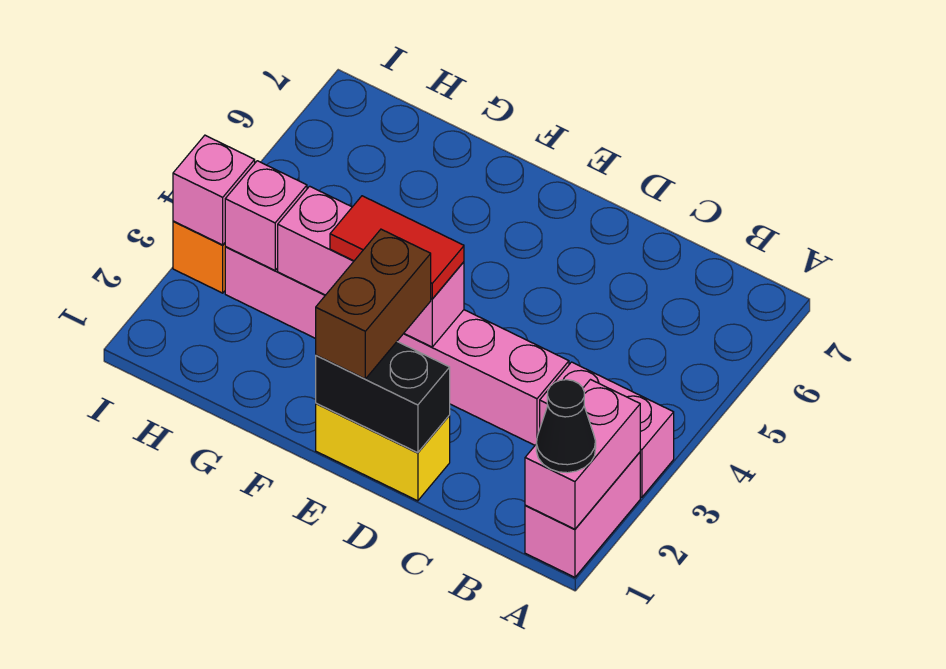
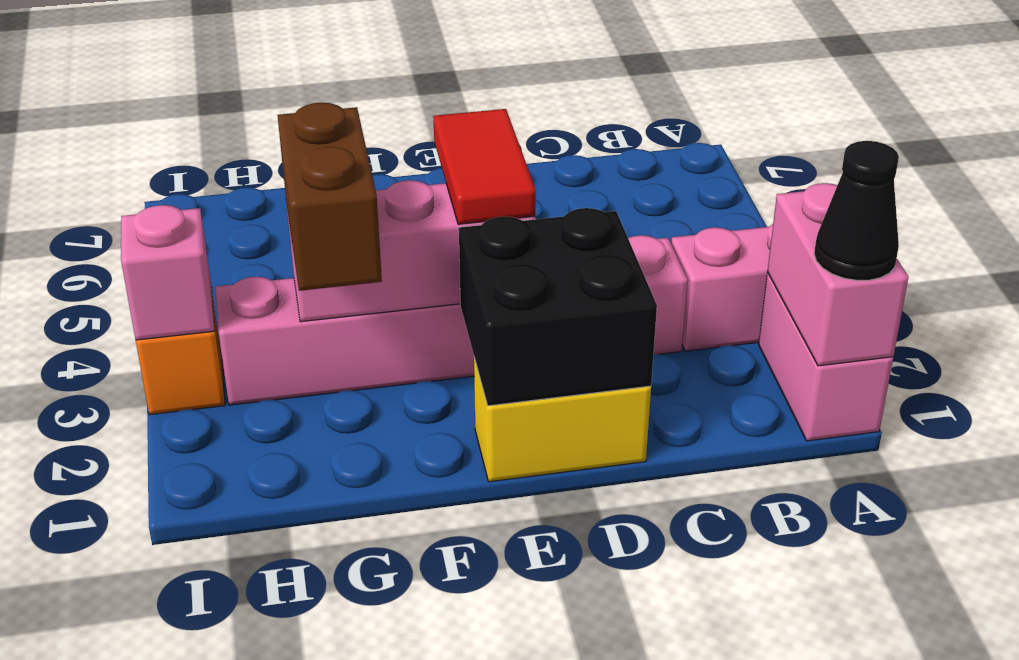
black brick D1:E1 level 2 -> black brick D1:E2 level 2
brown brick E1:E2 level 3 -> brown brick G2:G3 level 3
red tile E3:F3 level 3 -> red tile E3:E4 level 3
pink brick H3 level 2 -> none

